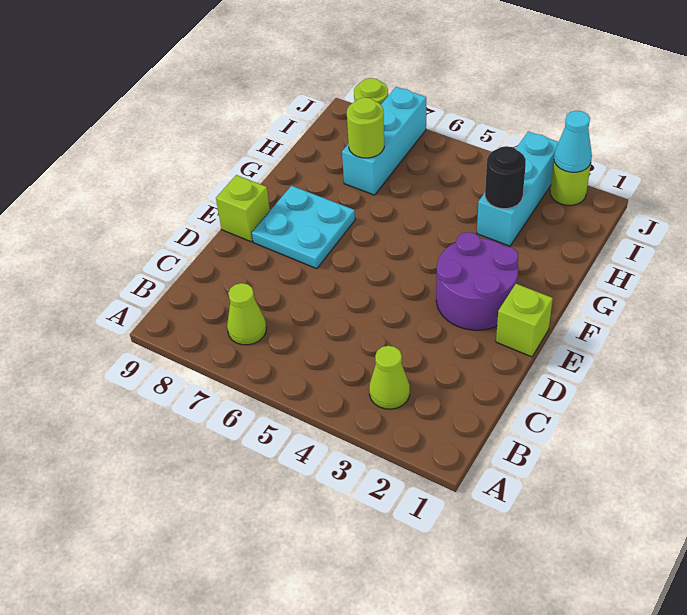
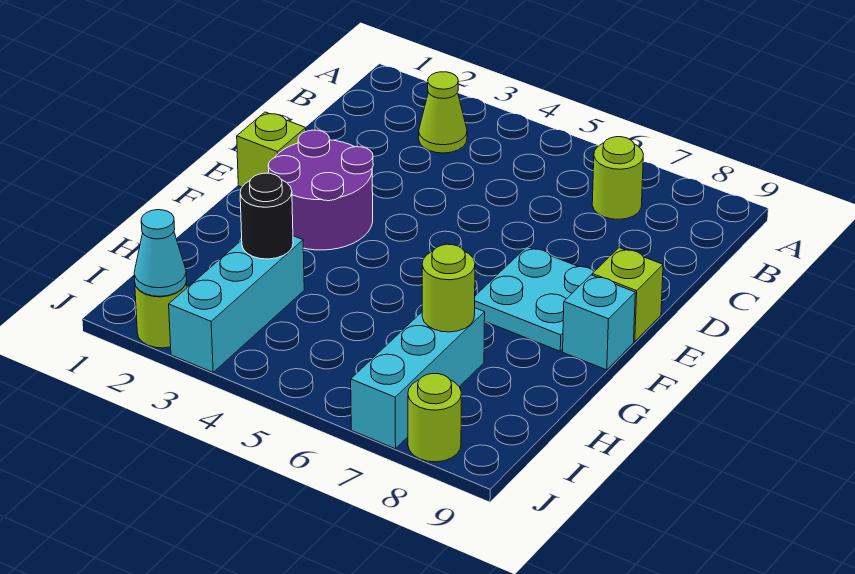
lime cone B7 level 1 -> lime round brick B7 level 1
none -> cyan brick F9 level 1

